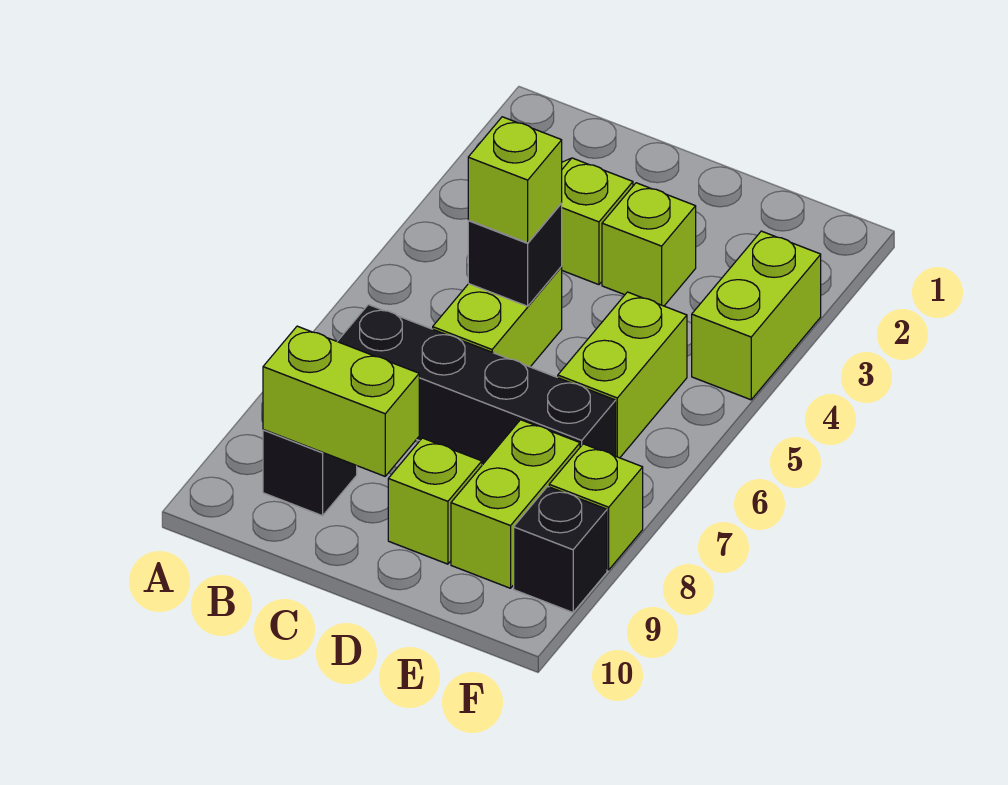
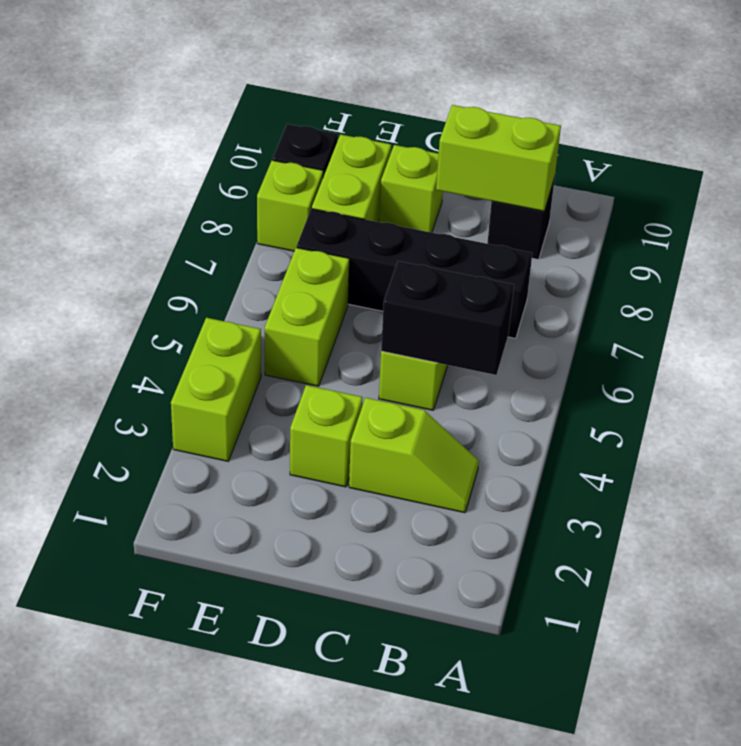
black brick C5 level 2 -> black brick B5:C5 level 2
lime brick C5 level 3 -> none

